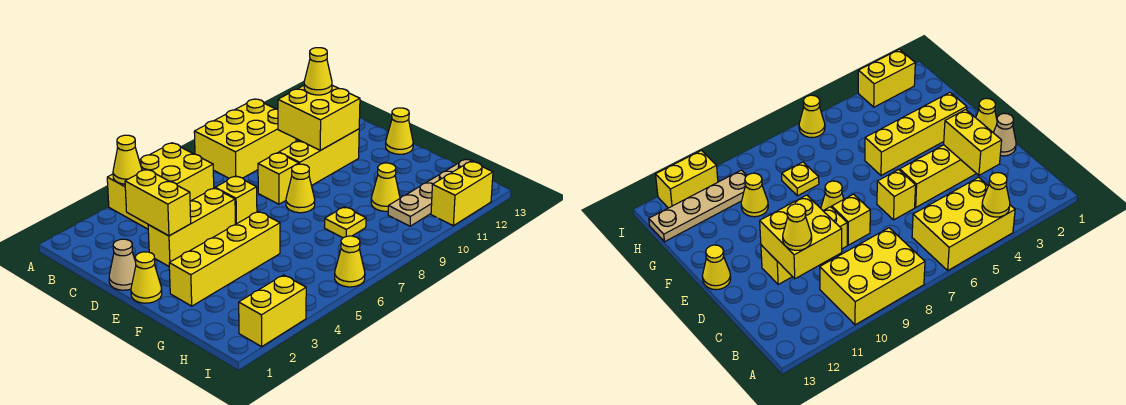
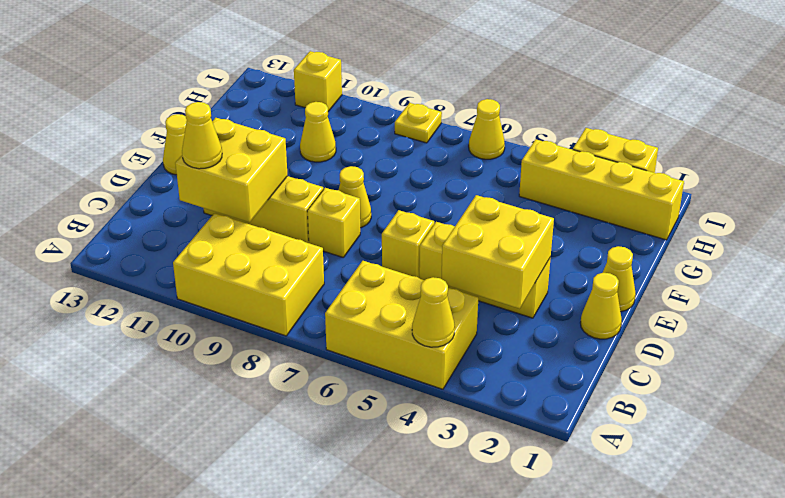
yellow brick C3:D3 level 2 -> yellow brick C3:D4 level 2
tan cone D1 level 1 -> yellow cone D1 level 1
yellow brick F2:F5 level 1 -> yellow brick H1:H4 level 1
yellow plate G8 level 1 -> yellow plate I8 level 1
tan plate H10:H13 level 1 -> none
yellow brick I11:I12 level 1 -> yellow brick I11 level 1

